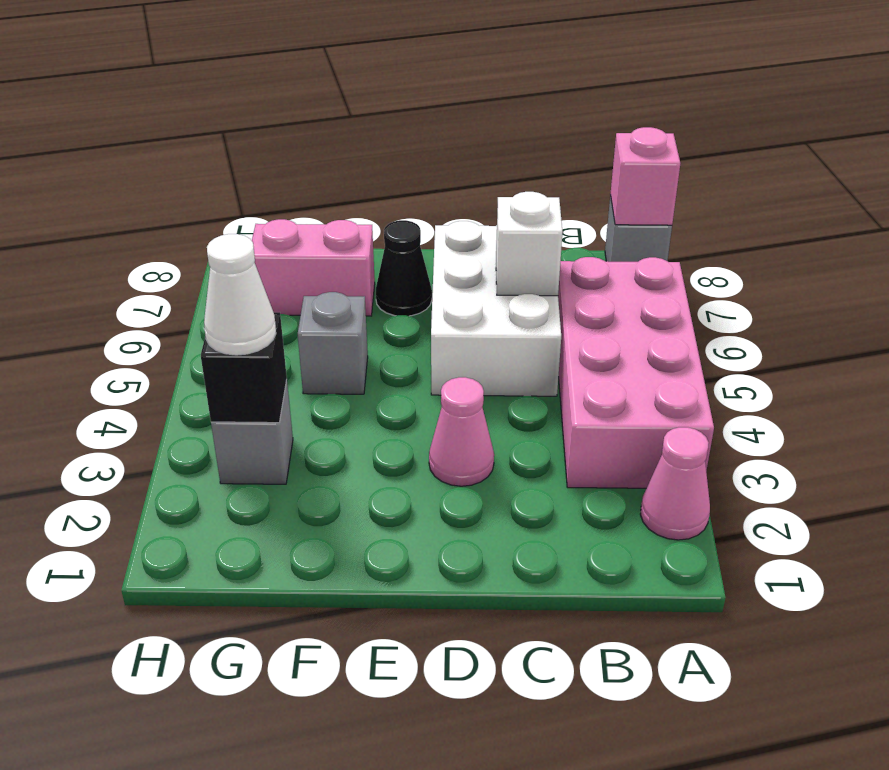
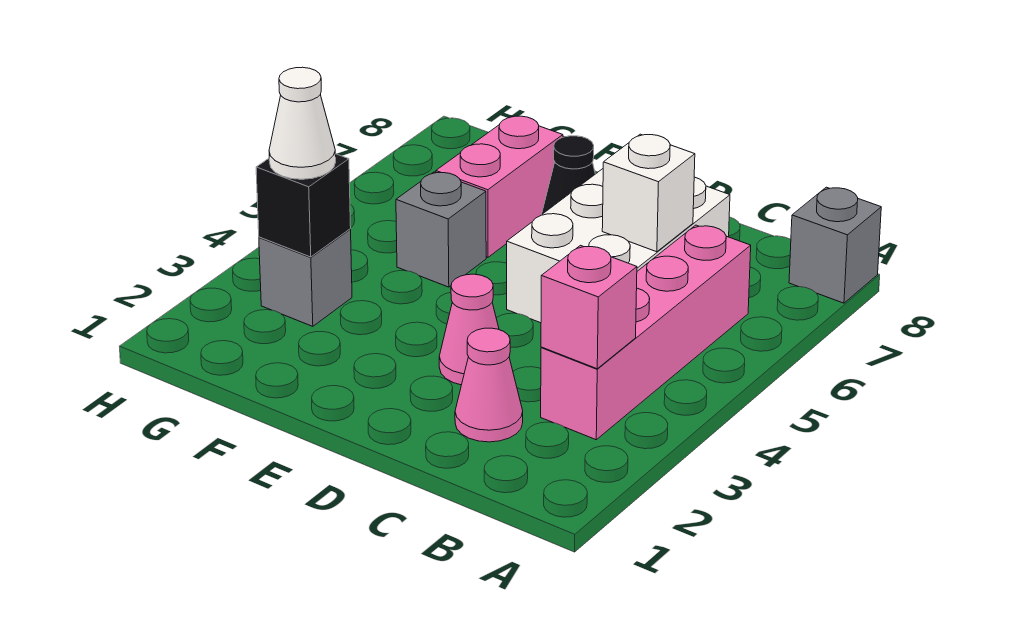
pink cone A2 level 1 -> pink cone C2 level 1
pink brick A3:B6 level 1 -> pink brick B3:B6 level 1
pink brick A8 level 2 -> pink brick B3 level 2
pink brick F7:G7 level 1 -> pink brick F6:F7 level 1

